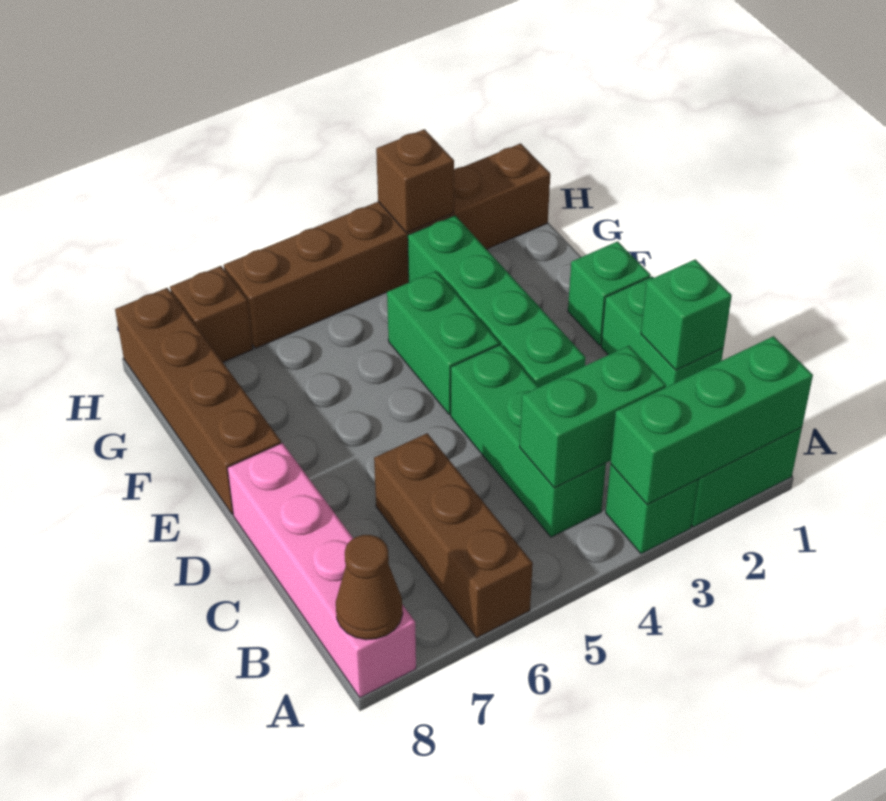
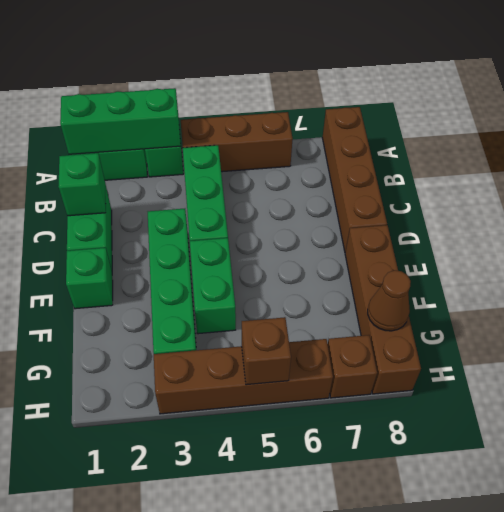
brown brick A6:C6 level 1 -> brown brick A4:A6 level 1
pink brick A8:D8 level 1 -> brown brick A8:D8 level 1
brown cone A8 level 2 -> brown cone G8 level 2
green brick B3:B4 level 2 -> none
brown brick H1:H6 level 1 -> brown brick H3:H6 level 1
brown brick H3 level 2 -> brown brick H5 level 2

